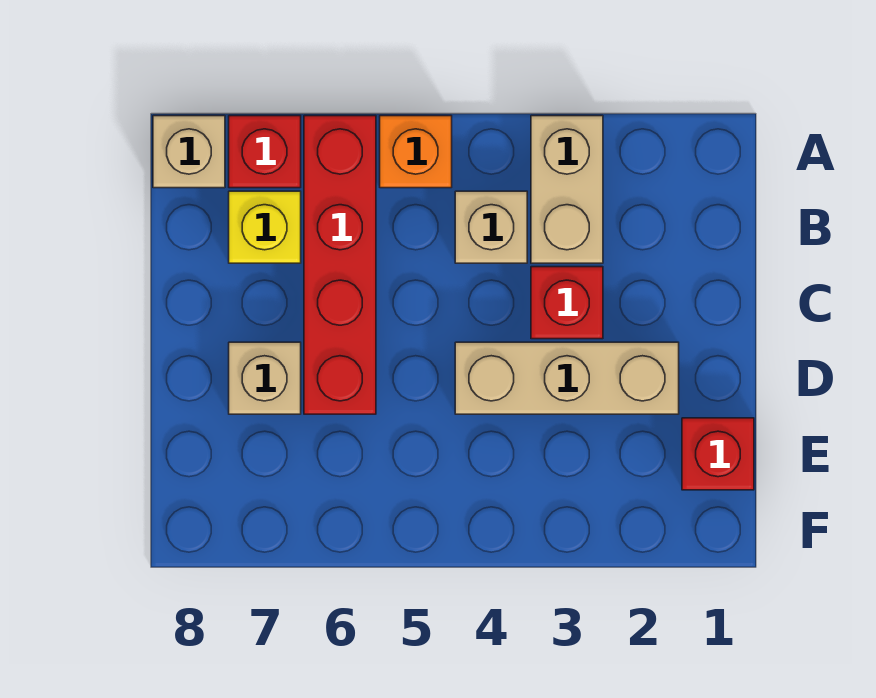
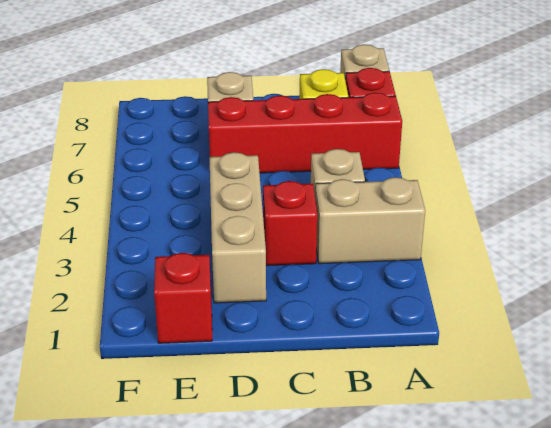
orange brick A5 level 1 -> none

